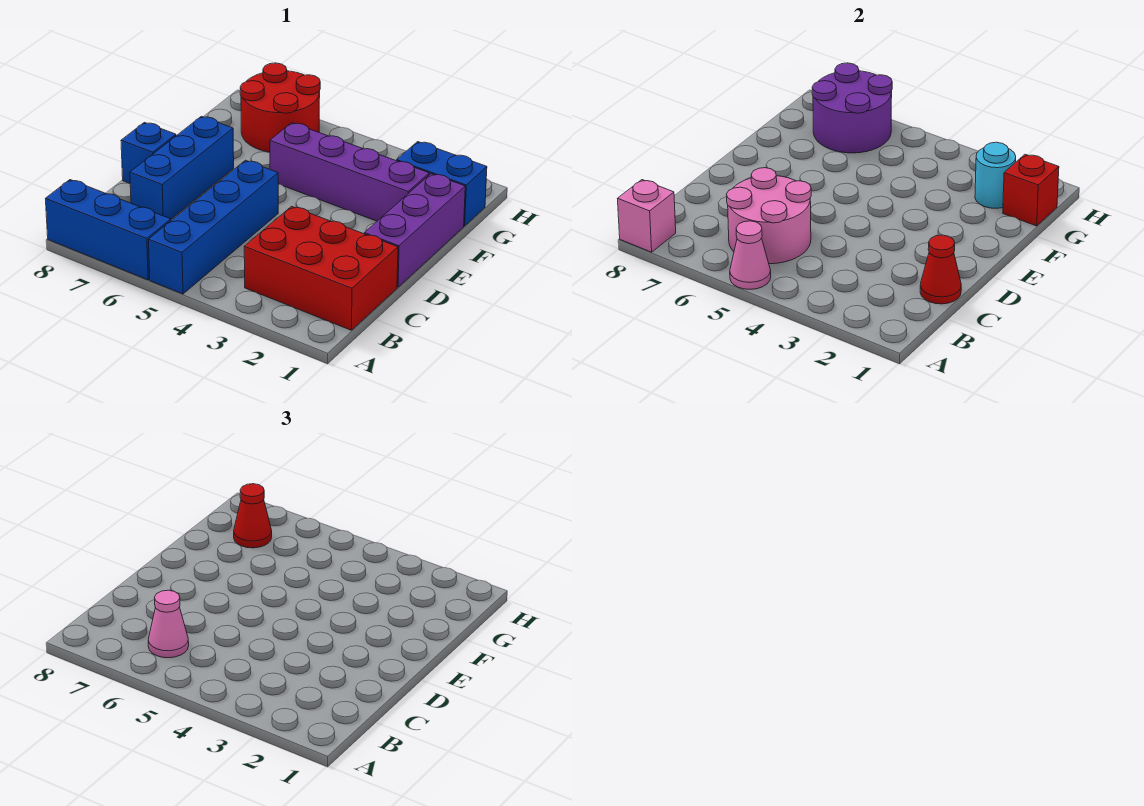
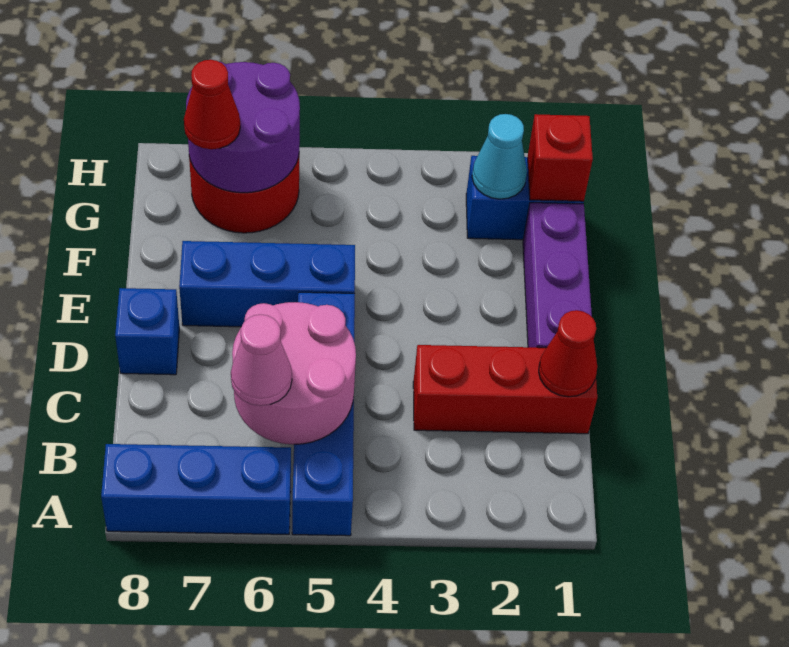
pink cone A5 level 2 -> none
pink brick A8 level 2 -> none
red brick B1:C3 level 1 -> red brick C1:C3 level 1
blue brick C7:E7 level 1 -> blue brick E5:E7 level 1
purple brick F2:F5 level 1 -> none
cyan round brick G2 level 2 -> cyan cone G2 level 2

